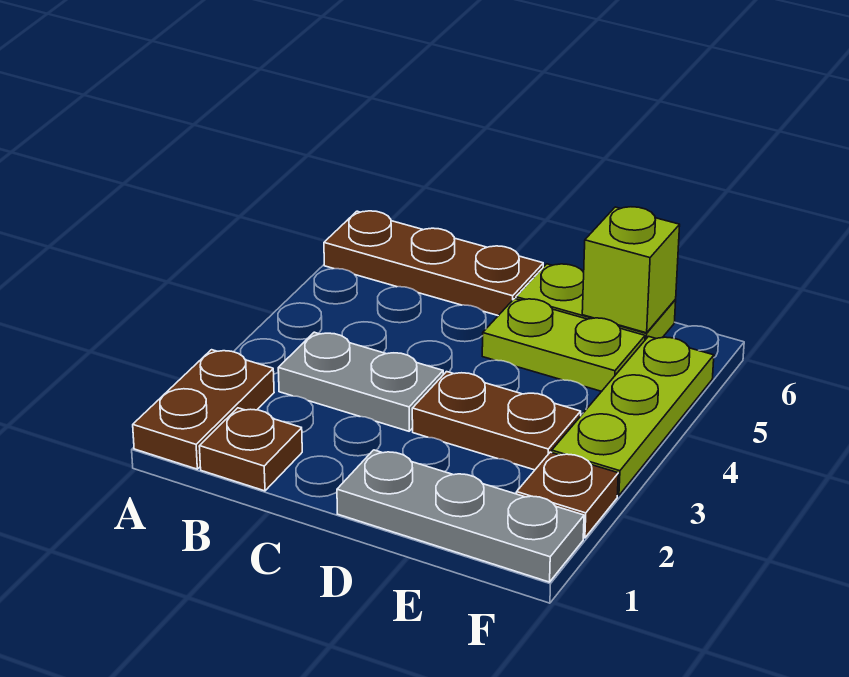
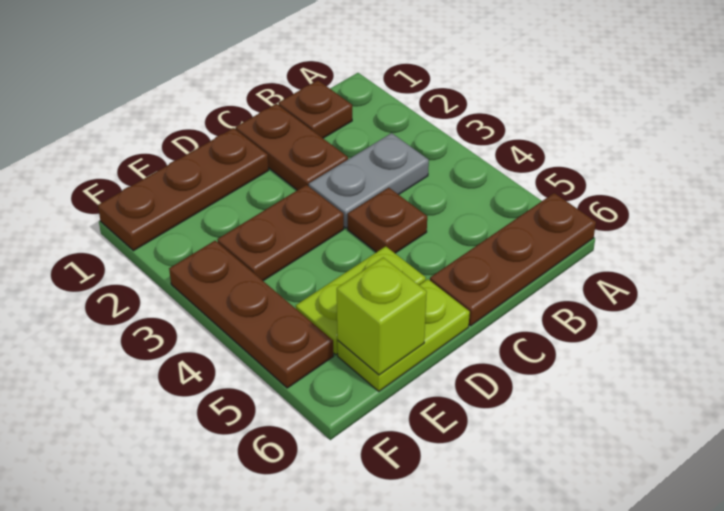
brown plate A1:A2 level 1 -> brown plate C1:C2 level 1
grey plate D1:F1 level 1 -> brown plate D1:F1 level 1
brown plate F2 level 1 -> brown plate C4 level 1
lime plate F3:F5 level 1 -> brown plate F3:F5 level 1

